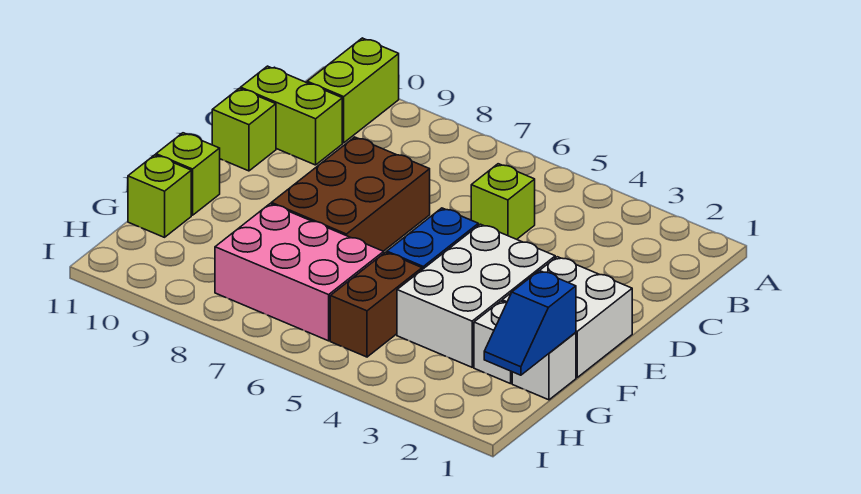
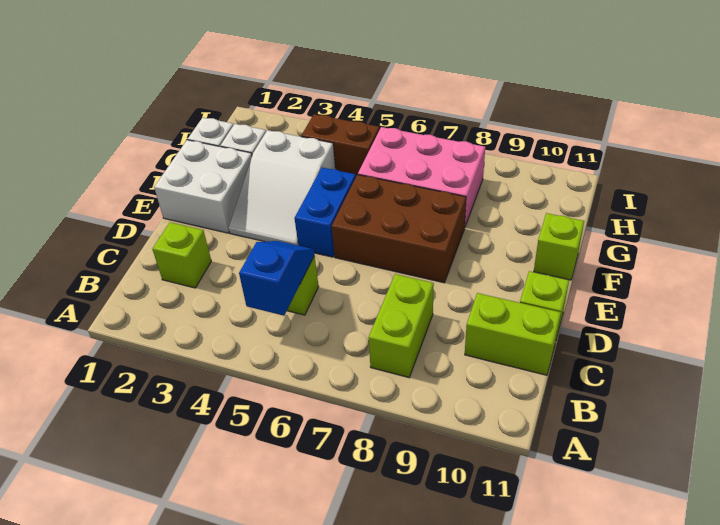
lime brick A10:B10 level 1 -> lime brick B8:C8 level 1
brown brick D7:F8 level 1 -> brown brick E6:F8 level 1
white brick E3:G4 level 1 -> white slope E3:G4 level 1 top G
blue slope G1:H1 level 2 top G -> blue slope B5:C5 level 2 top B
brown brick G5:H5 level 1 -> brown brick H4:H5 level 1
lime brick G11 level 1 -> lime brick C2 level 1

